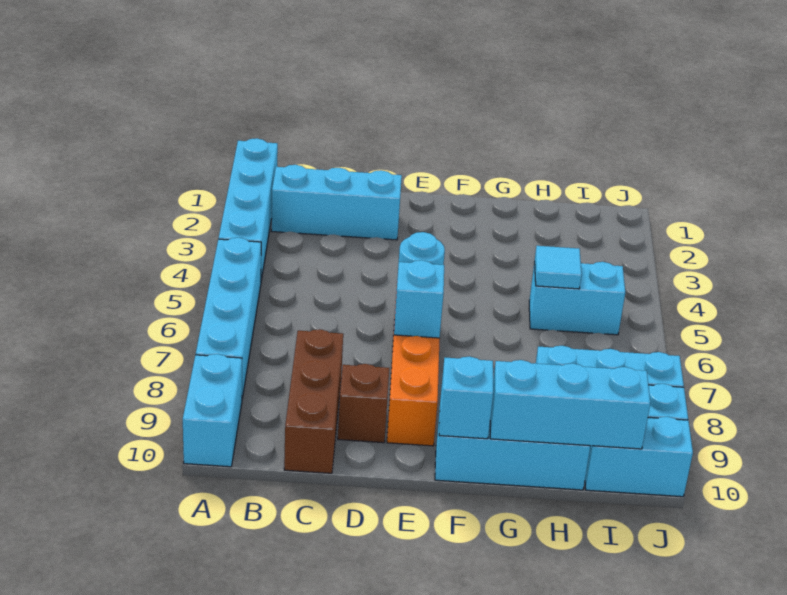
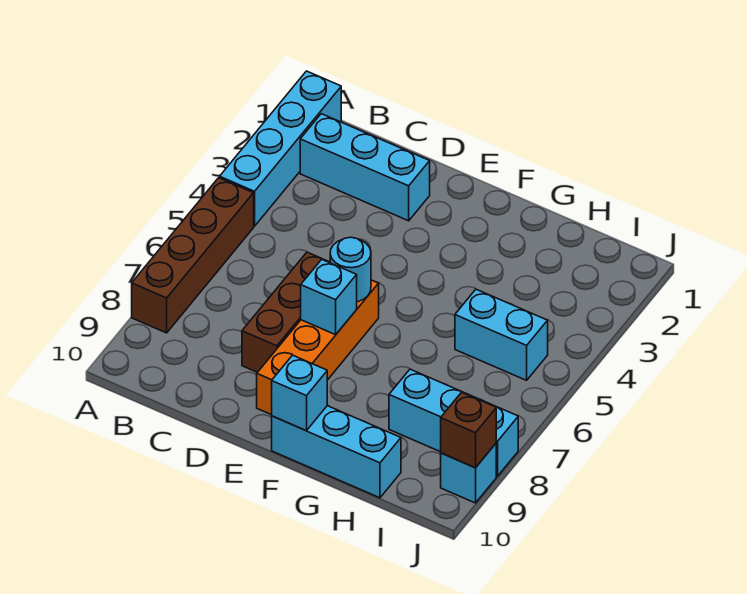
cyan brick A5:A8 level 1 -> brown brick A5:A8 level 1
cyan brick A9:A10 level 1 -> none
brown brick C8:C10 level 1 -> brown brick D6:D8 level 1
brown brick D9 level 1 -> brown brick J9 level 2
cyan brick G10:I10 level 2 -> none
cyan tile H5 level 2 -> none
cyan brick I10:J10 level 1 -> none

